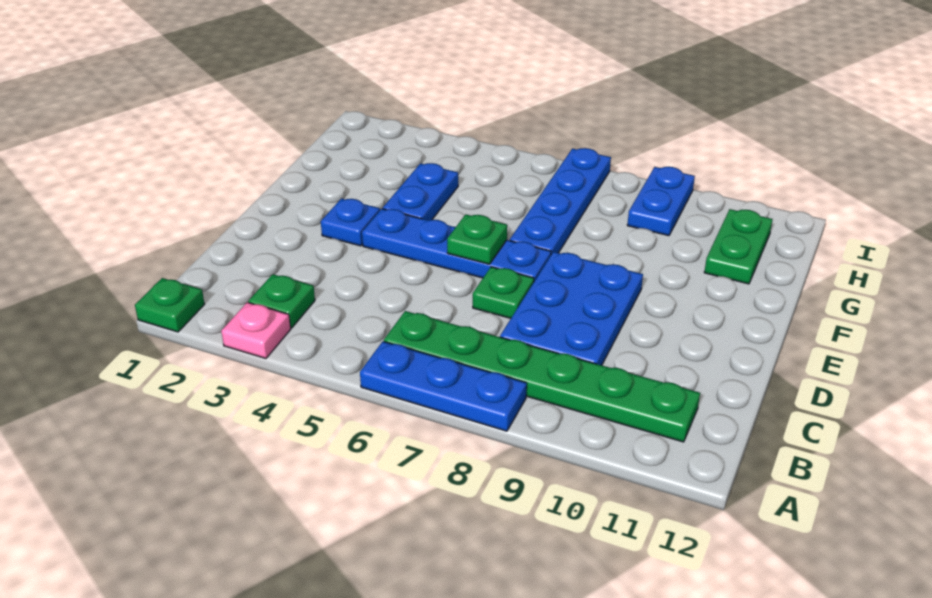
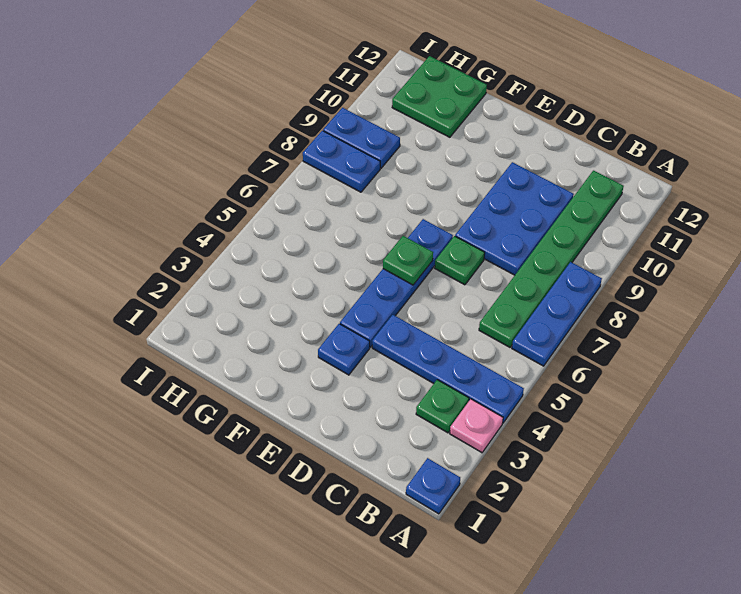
green plate A1 level 1 -> blue plate A1 level 1
blue plate C8:E9 level 1 -> blue plate C8:D10 level 1
blue plate F4:G4 level 1 -> blue plate H8:I8 level 1
blue plate F7:I7 level 1 -> blue plate A4:D4 level 1
green plate G11:H11 level 1 -> green plate G11:H12 level 1

